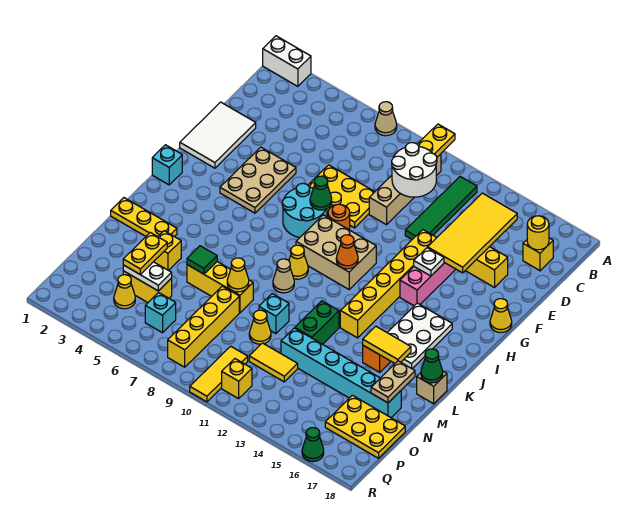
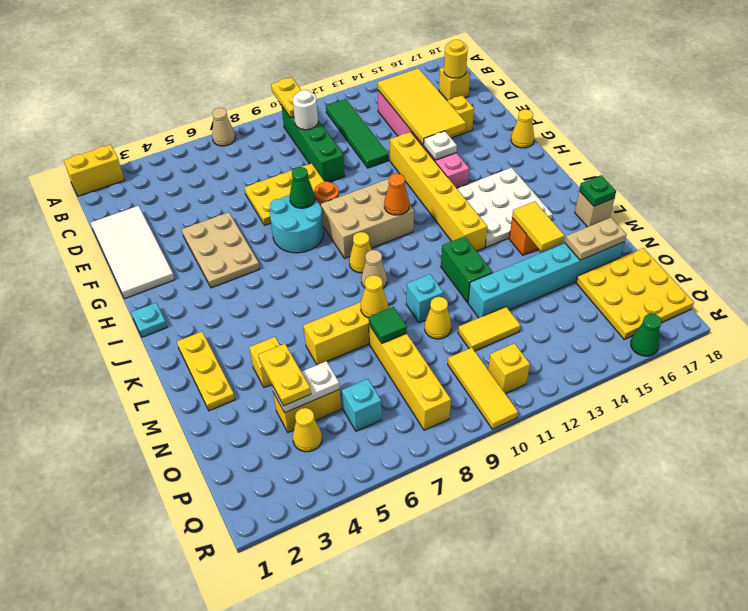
white brick A1:A2 level 1 -> yellow brick A1:A2 level 1
tan brick B10:E10 level 1 -> green brick B10:E10 level 1
white round brick C10:D11 level 2 -> white round brick C10 level 2
white tile E1:G2 level 1 -> white tile D1:G2 level 1
cyan brick I1 level 1 -> cyan plate I1 level 1
white plate I15:K16 level 1 -> white plate I14:K16 level 1
yellow plate L1:L3 level 1 -> yellow plate K2:M2 level 1
yellow tile L15:L16 level 2 -> yellow tile L15:M15 level 2
green cone L18 level 2 -> green plate L18 level 2
green tile M6 level 2 -> green tile N8 level 2
tan plate M17:N17 level 2 -> tan plate N16:N17 level 2
yellow plate O16:P18 level 1 -> yellow plate O16:Q18 level 1

